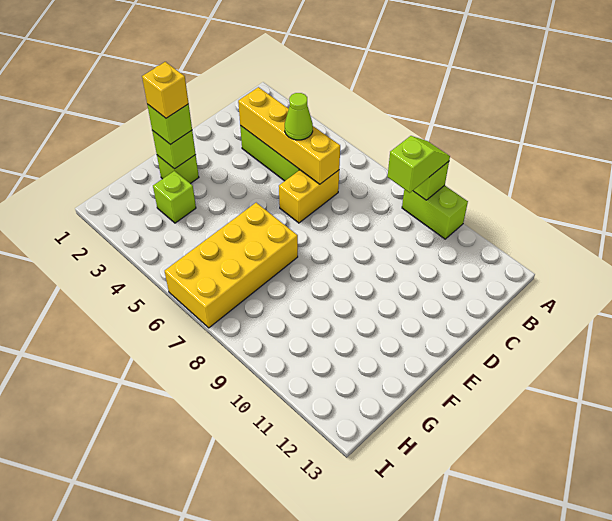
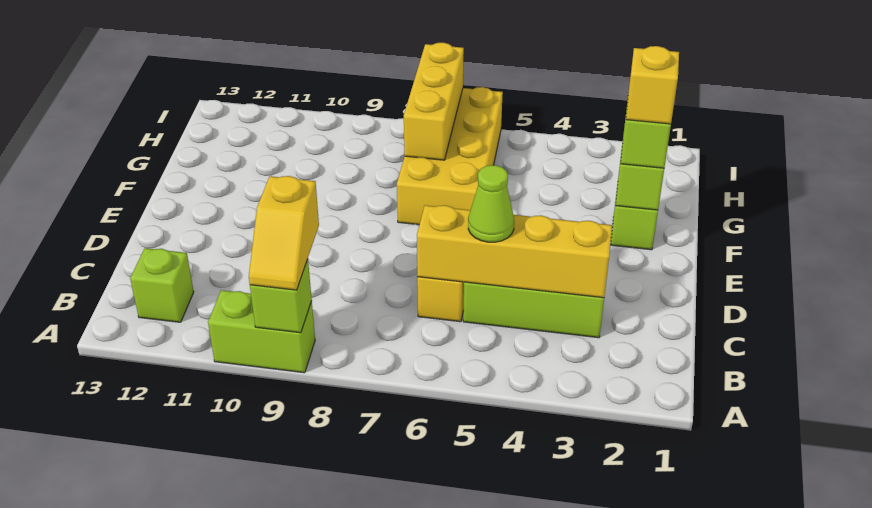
lime slope A9:B9 level 3 top B -> yellow slope A9:B9 level 3 top B
lime brick G3 level 1 -> lime brick B12 level 1
none -> yellow brick G7:I7 level 2

